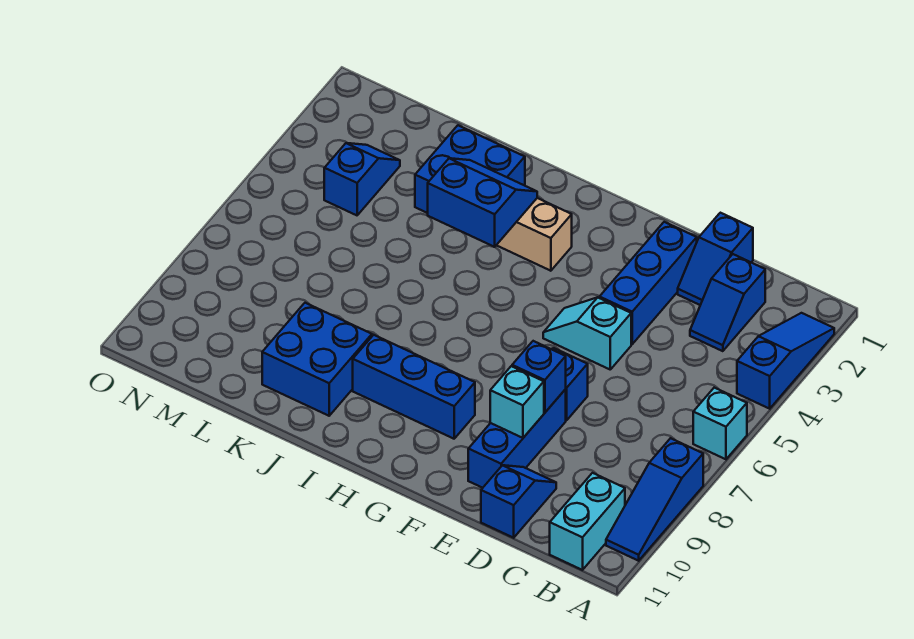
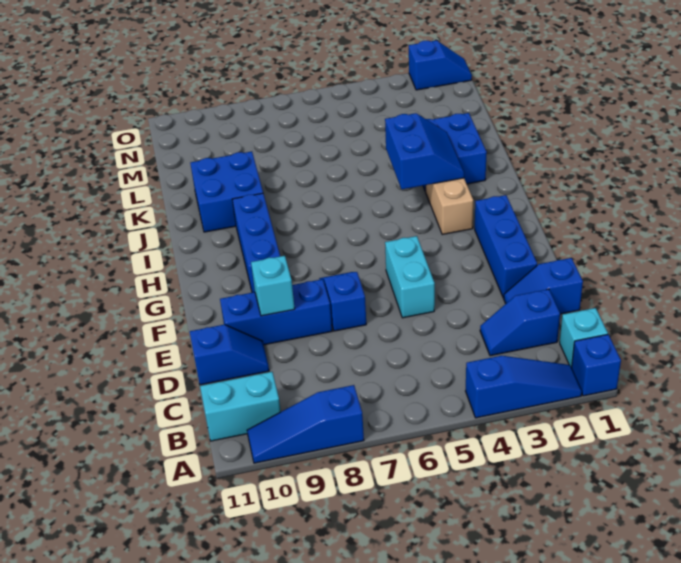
cyan brick A6 level 1 -> cyan brick B1 level 1
blue brick E2:E4 level 1 -> blue brick E2:G2 level 1
cyan slope E5:F5 level 1 top E -> cyan brick E5:F5 level 1
blue brick E8 level 2 -> blue brick A1 level 1
blue slope M3:M4 level 1 top 4 -> blue slope O1:O2 level 1 top 2

